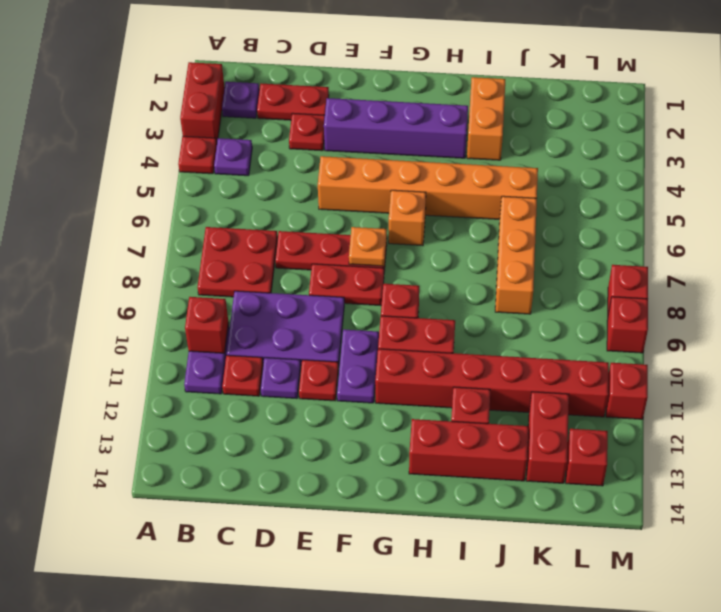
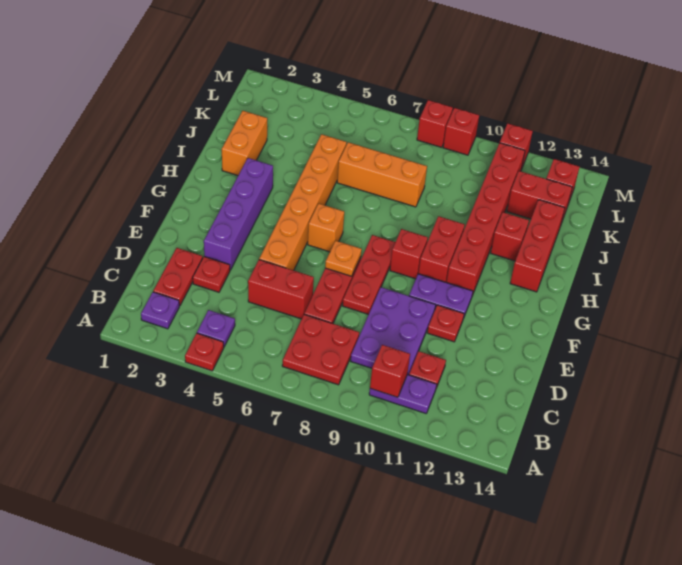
red brick A2:A3 level 1 -> red brick D5:D6 level 1
purple plate D11 level 1 -> none
red plate E8:F8 level 1 -> red plate E8:G8 level 1
orange brick I2:I3 level 1 -> orange brick I2:J2 level 1

